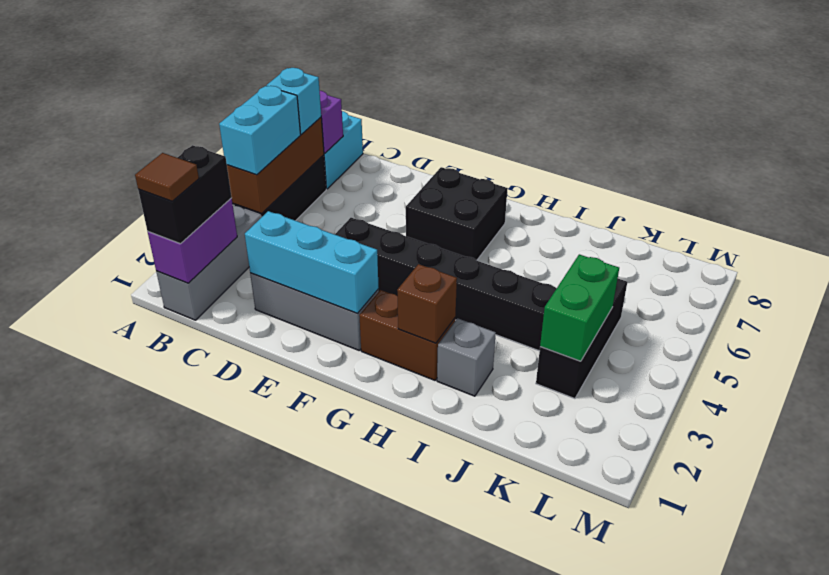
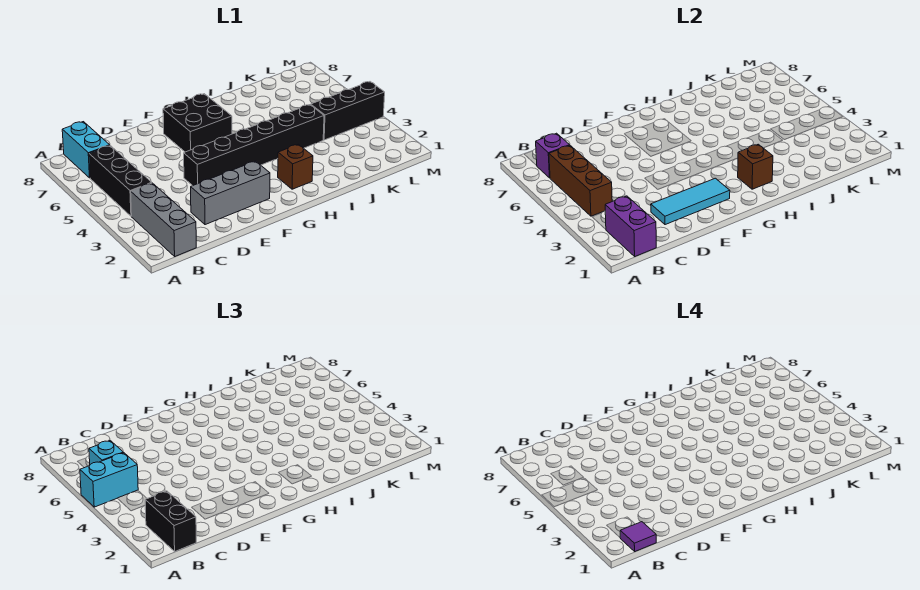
brown tile B1 level 4 -> purple tile B1 level 4
cyan brick B4:B5 level 3 -> cyan brick A5:B5 level 3
cyan brick D2:F2 level 2 -> cyan tile D2:F2 level 2
brown brick G2:H2 level 1 -> brown brick H2 level 1
grey brick I2 level 1 -> none
black brick K3:K5 level 1 -> black brick K4:M4 level 1
green brick K3:K4 level 2 -> none

